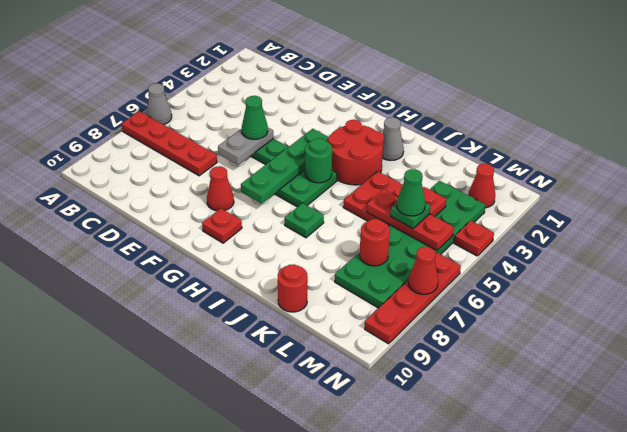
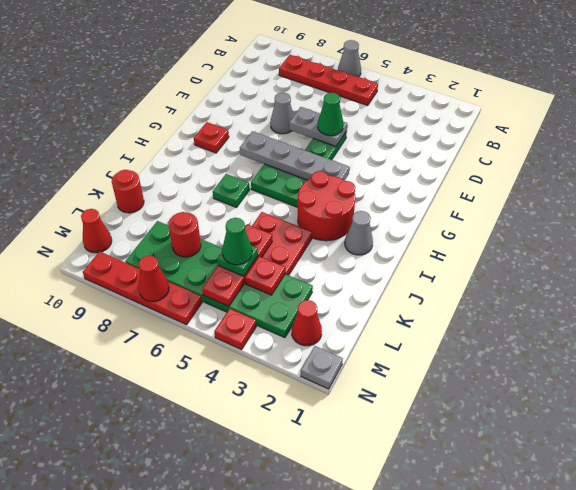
red plate A7:D7 level 1 -> red plate B5:B8 level 1
none -> grey cone E7 level 1
red cone F8 level 1 -> red cone M10 level 1
green plate G4:G7 level 2 -> grey plate G4:G7 level 2
green round brick H5 level 2 -> none
none -> grey plate N1 level 1

